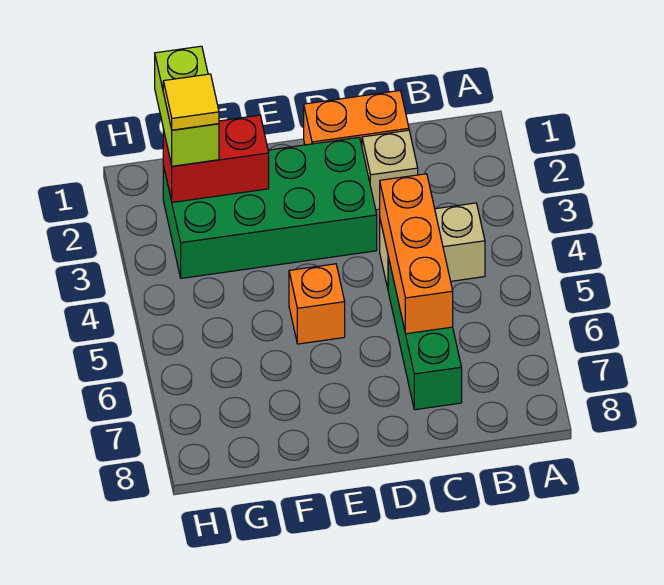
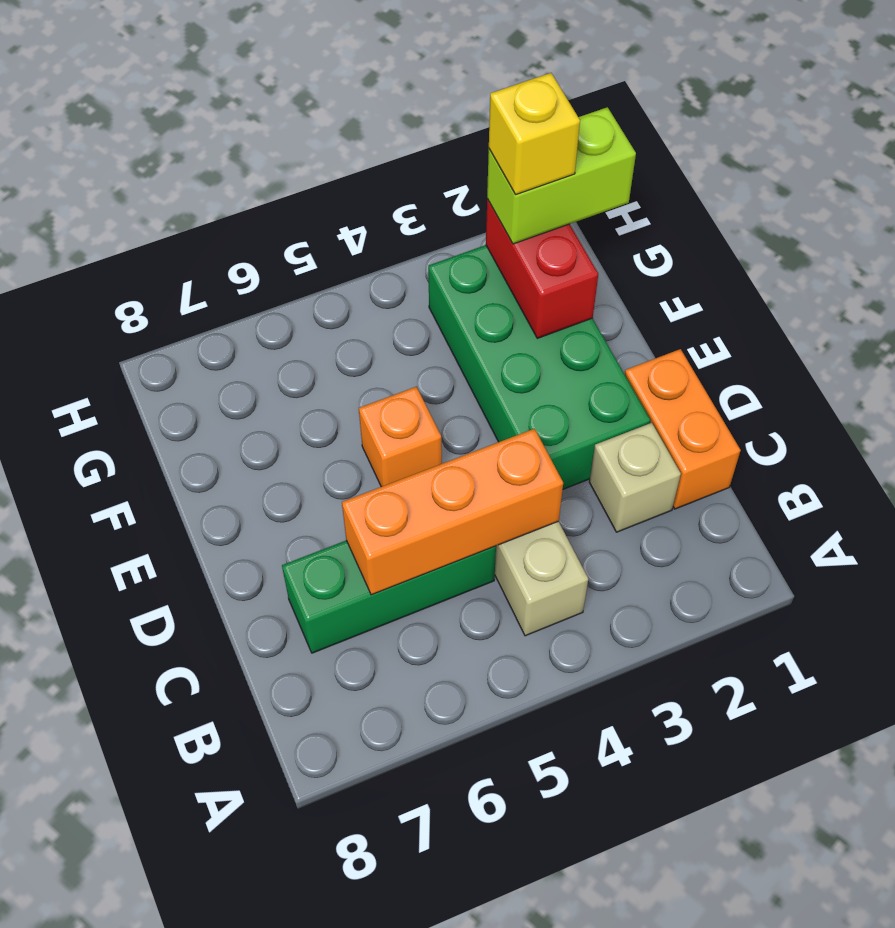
yellow tile G2 level 4 -> yellow brick G2 level 4

